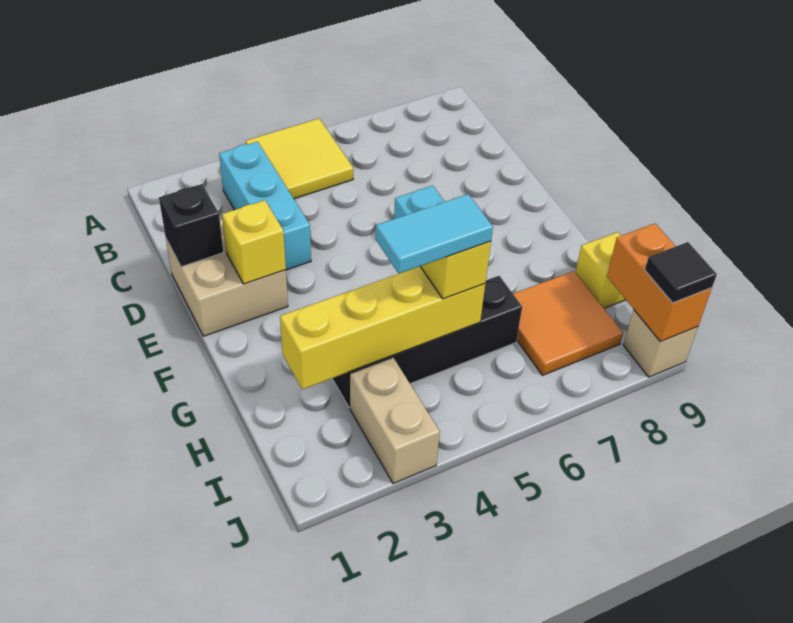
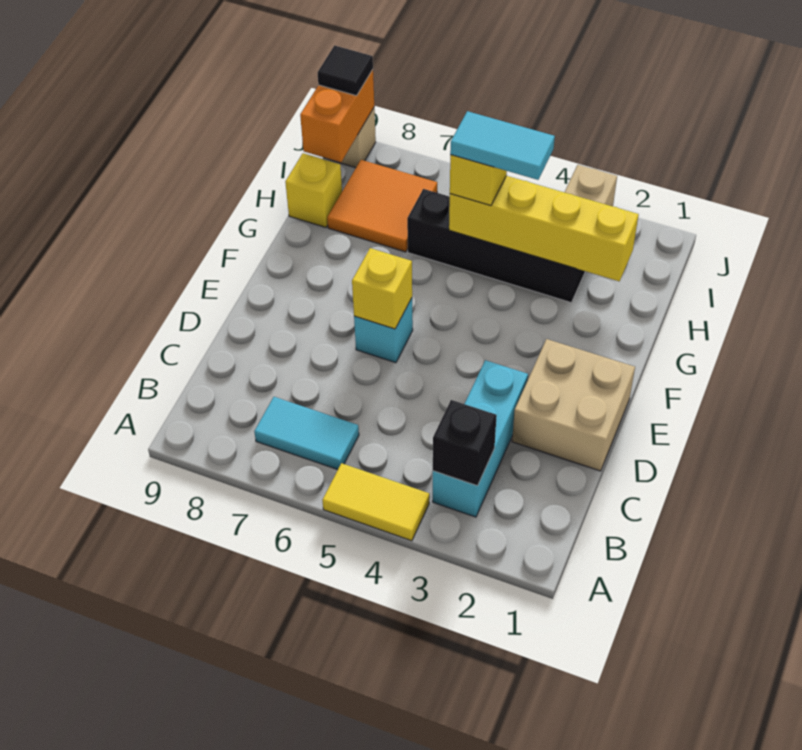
yellow tile A4:B5 level 1 -> yellow tile A4:A5 level 1
none -> cyan tile B6:B7 level 1
black brick D1 level 2 -> black brick B3 level 2
yellow brick E2 level 2 -> yellow brick E6 level 2

